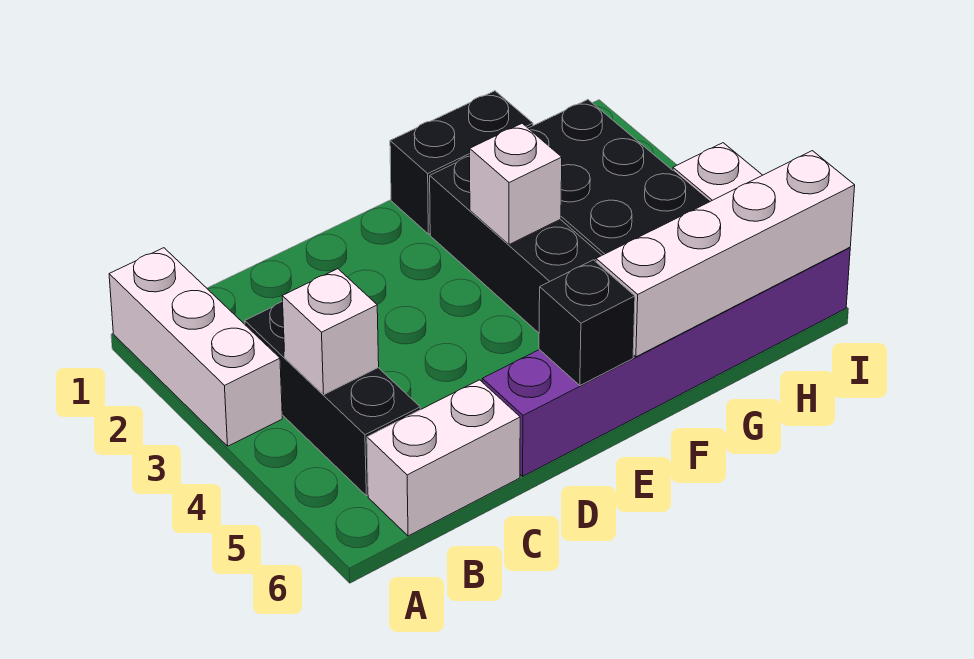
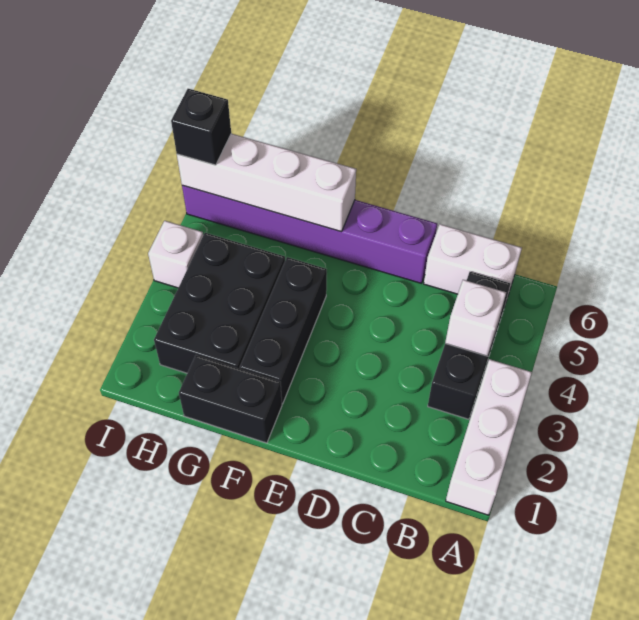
black brick E6 level 2 -> black brick I6 level 3
white brick F3 level 2 -> none

